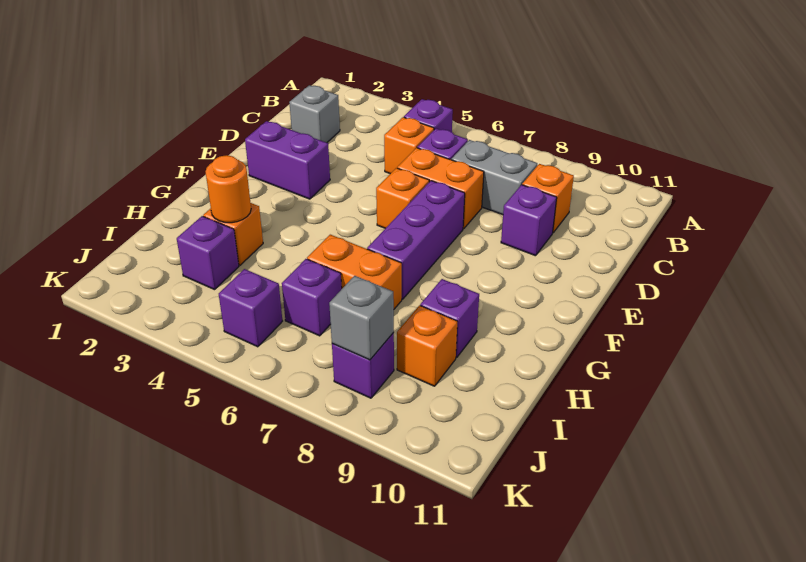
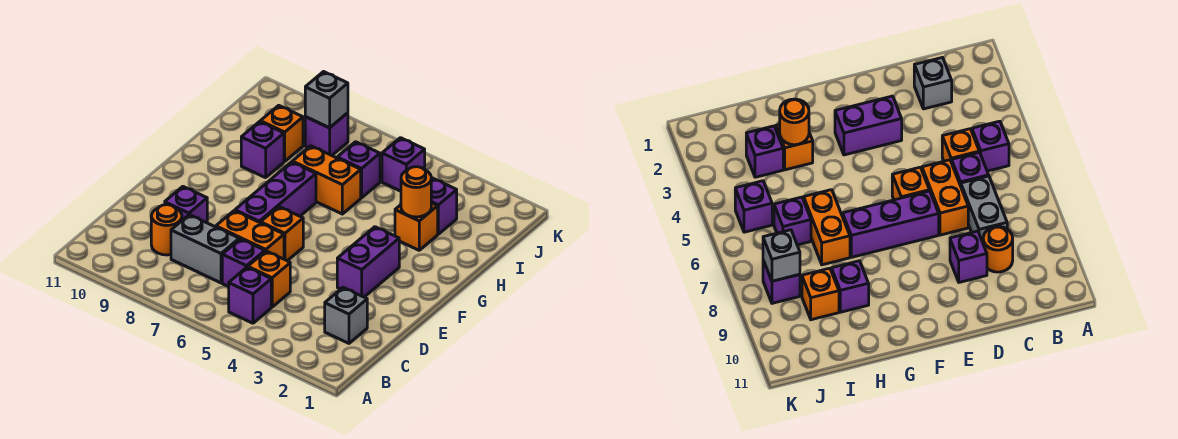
orange brick C9 level 1 -> orange round brick C9 level 1
purple brick E2:E3 level 1 -> purple brick E3:F3 level 1

